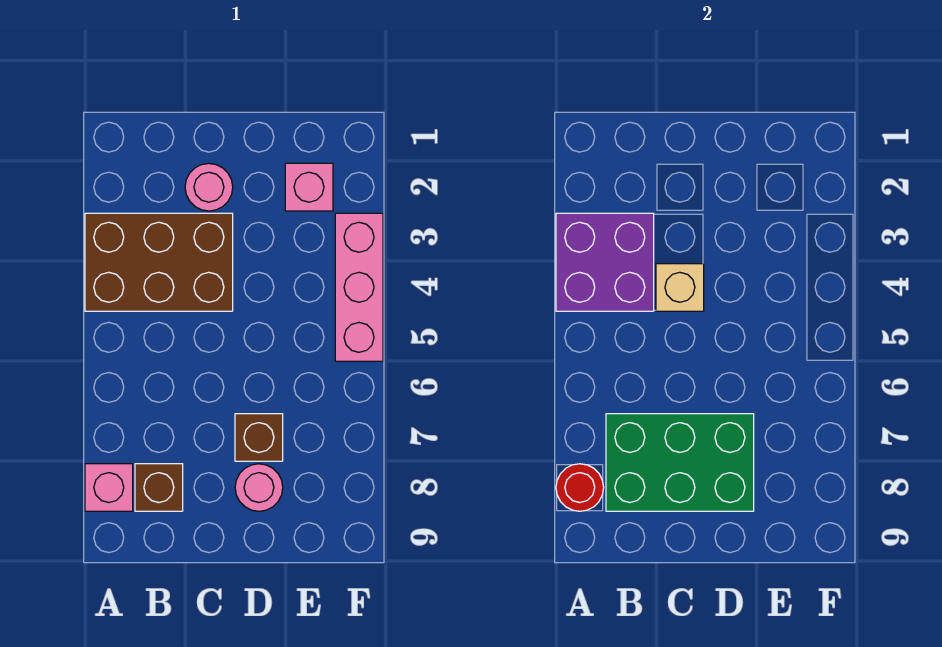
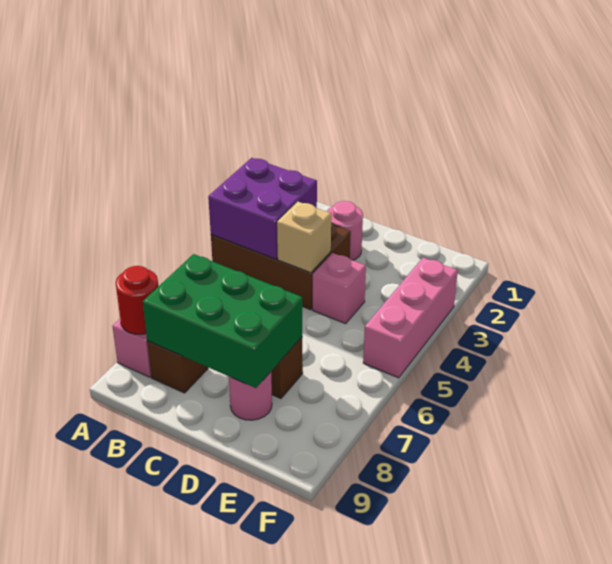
pink brick E2 level 1 -> pink brick D4 level 1

